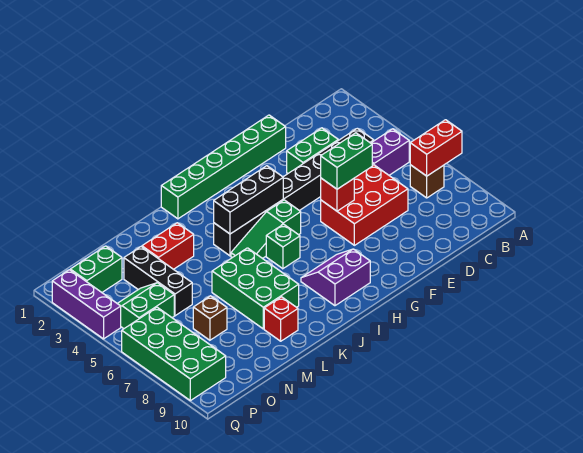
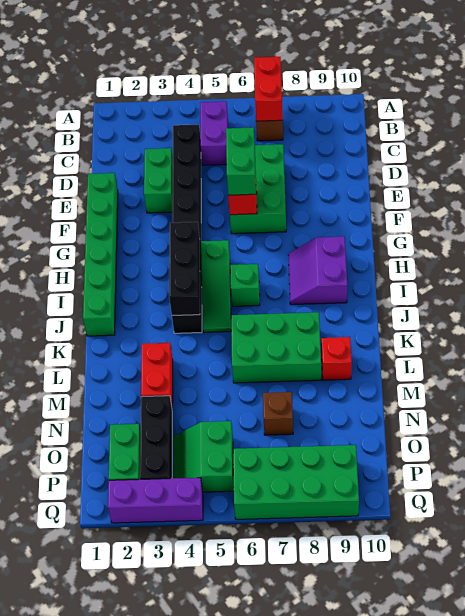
red brick D6:F7 level 1 -> green brick D6:F7 level 1
black brick N3:N5 level 1 -> black brick N3:P3 level 1

